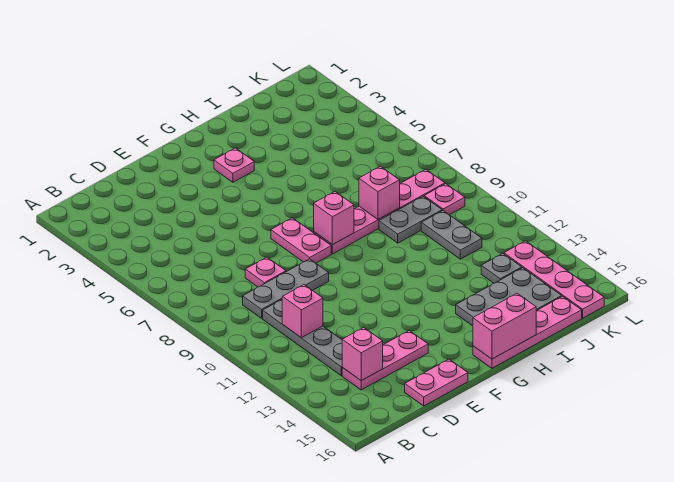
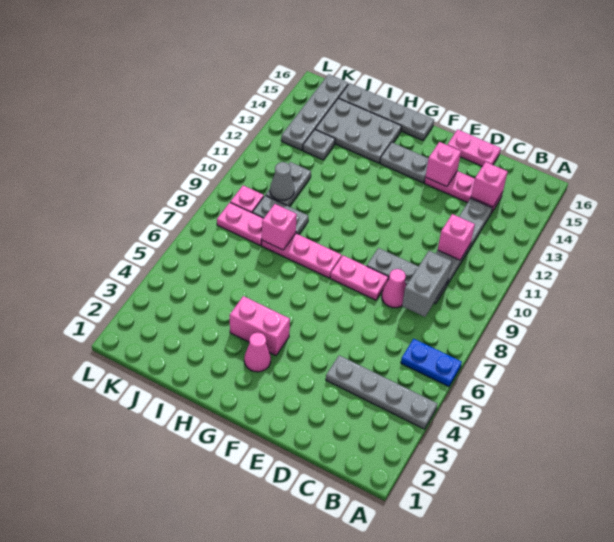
none -> grey plate A4:D4 level 1
none -> blue plate A6:B6 level 1
none -> grey brick C8:C9 level 2
pink plate D8 level 1 -> pink cone D8 level 1
pink plate F7:F8 level 1 -> pink plate E8:F8 level 1
none -> grey plate F14:G14 level 1
pink plate G3 level 1 -> pink cone G3 level 1
pink brick G8 level 2 -> pink brick E14 level 2
pink plate G16:J16 level 1 -> grey plate G16:J16 level 1
pink brick G16:H16 level 2 -> pink brick G4:H4 level 1
none -> grey cone J10 level 2
pink plate K13:K16 level 1 -> grey plate K13:K16 level 1

